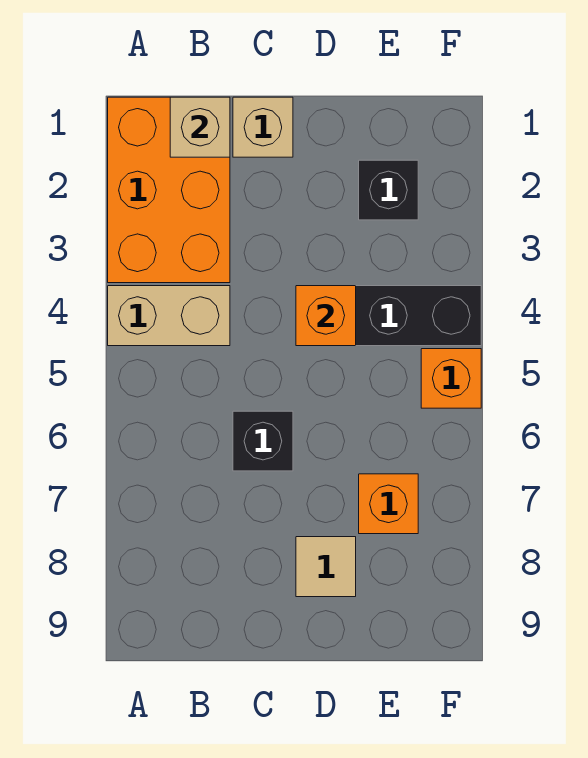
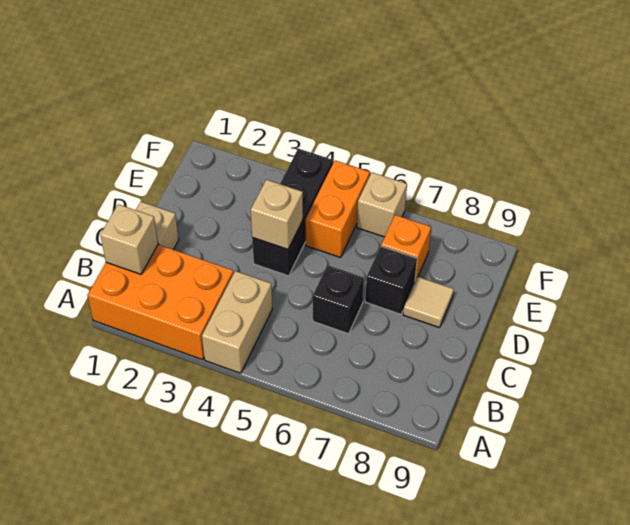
orange brick D4 level 2 -> tan brick D4 level 2
black brick E2 level 1 -> black brick D7 level 1
orange brick F5 level 1 -> orange brick E5:F5 level 1
none -> tan brick F6 level 1

